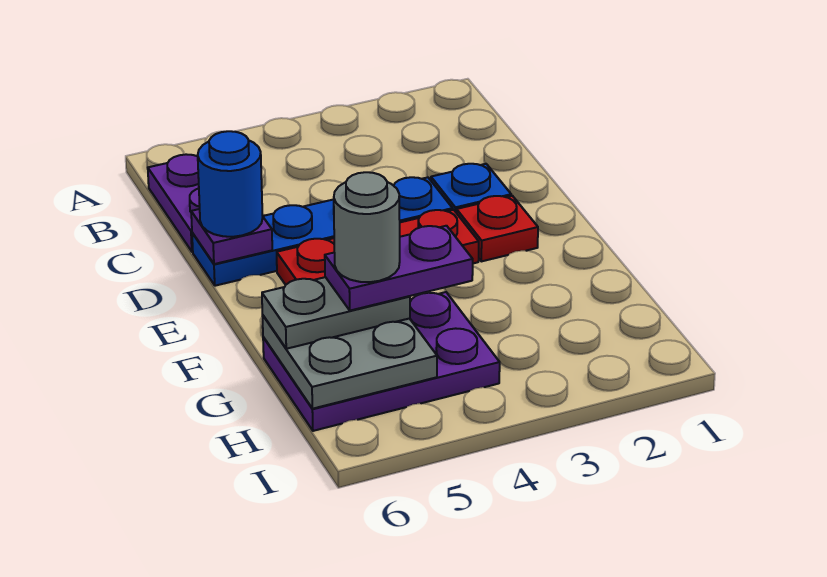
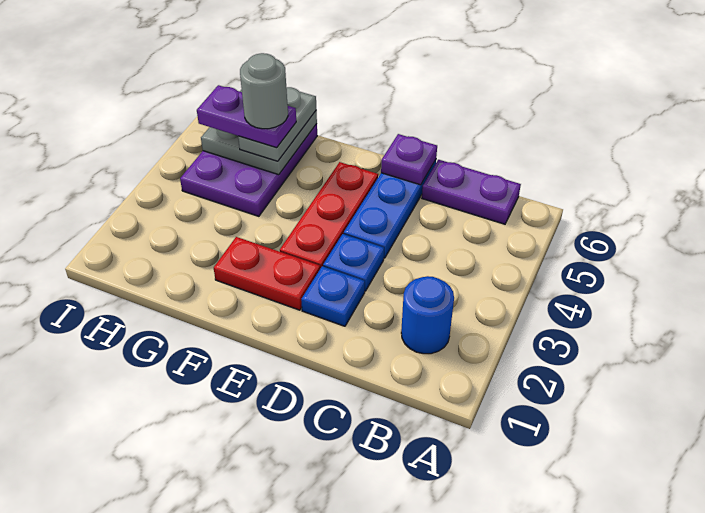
blue round brick D6 level 3 -> blue round brick B2 level 1
red plate E2 level 1 -> red plate E2:F2 level 1
purple plate G4:G5 level 4 -> purple plate G5:H5 level 4

